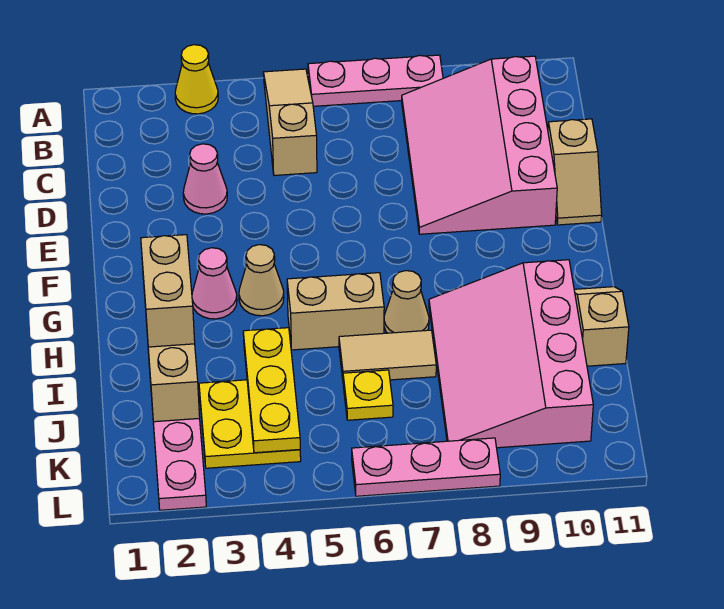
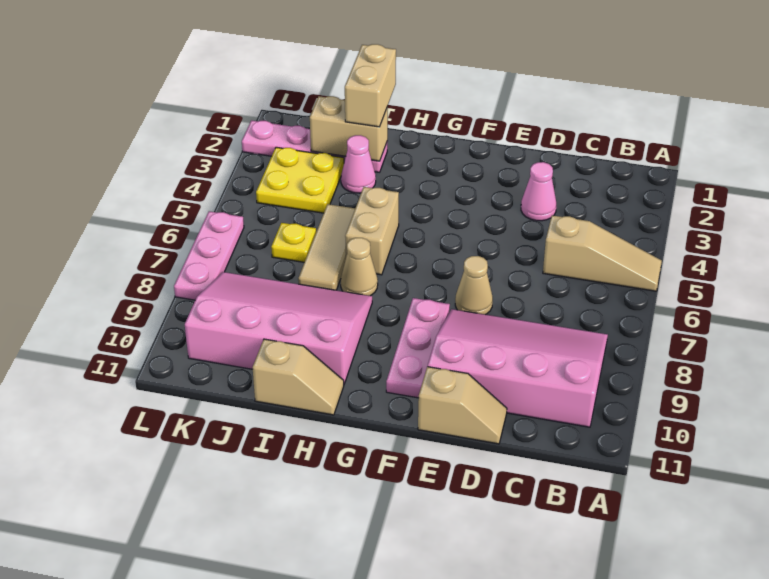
yellow cone A3 level 1 -> none
pink plate A6:A8 level 1 -> pink plate F8:F10 level 1
tan slope D11:E11 level 1 top D -> tan slope D11:E11 level 1 top E
pink cone G3 level 1 -> pink cone I3 level 1
tan cone G4 level 1 -> tan cone E7 level 1
tan brick H2:I2 level 3 -> tan brick I1:I2 level 3
yellow plate I4:K4 level 2 -> none
tan tile I6:I7 level 1 -> tan tile I5:I7 level 1

